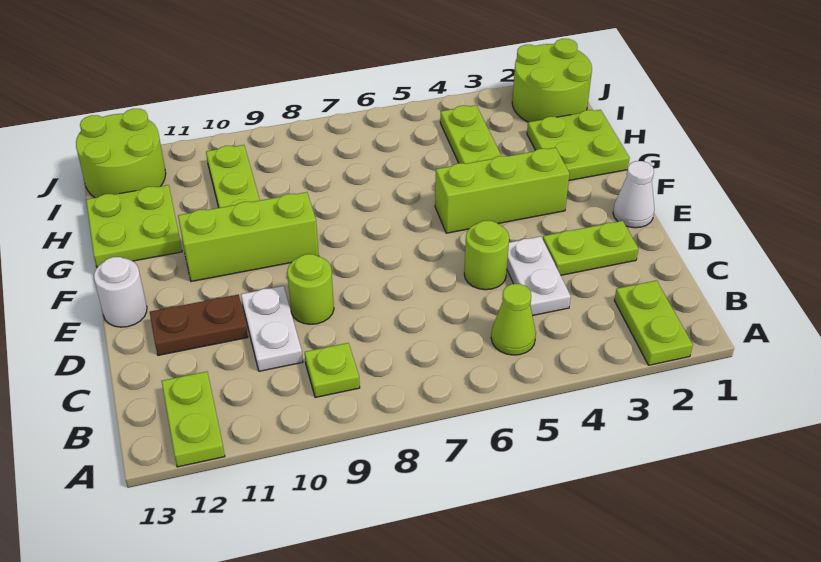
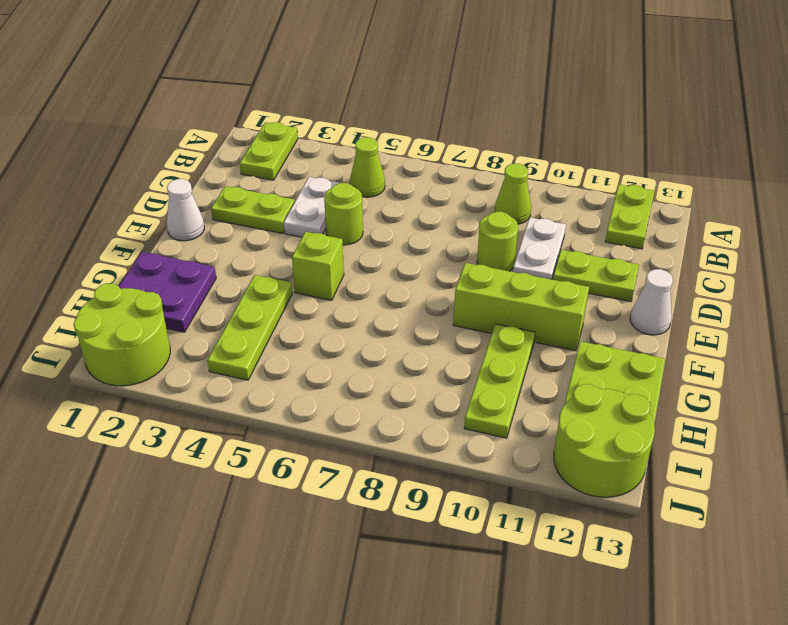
lime plate B9 level 1 -> lime cone B9 level 1
brown plate D11:D12 level 1 -> lime plate D11:D12 level 1
white round brick E13 level 1 -> white cone E13 level 1
lime brick F3:F5 level 1 -> lime brick F5 level 1
lime plate G1:H2 level 1 -> purple plate G1:H2 level 1

